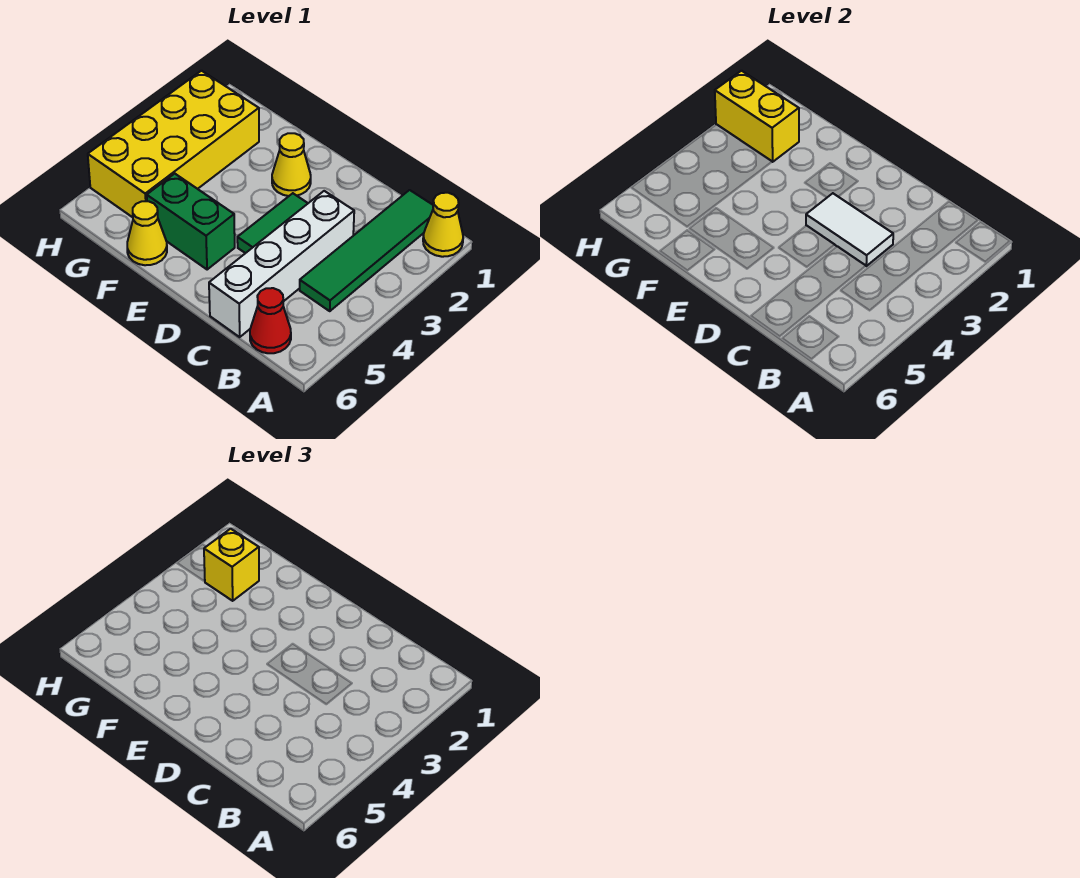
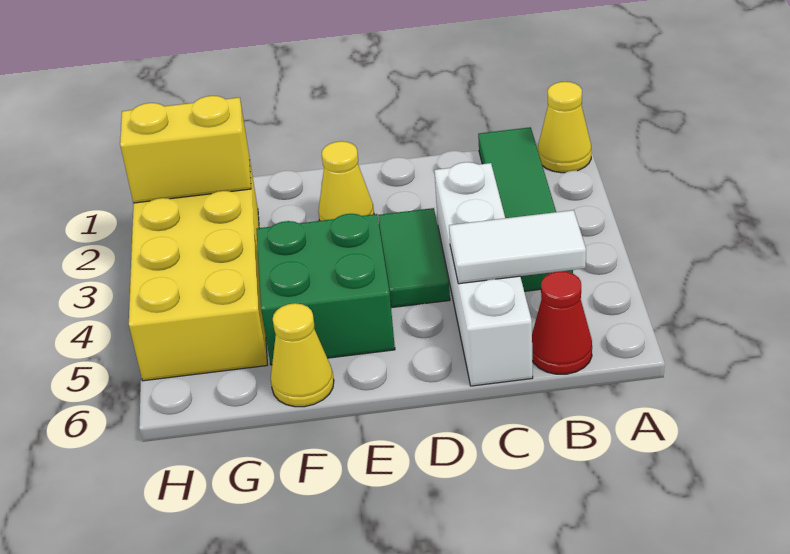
white tile C3:D3 level 2 -> white tile B5:C5 level 2
green brick E5:F5 level 1 -> green brick E4:F5 level 1
yellow brick G2 level 3 -> none

